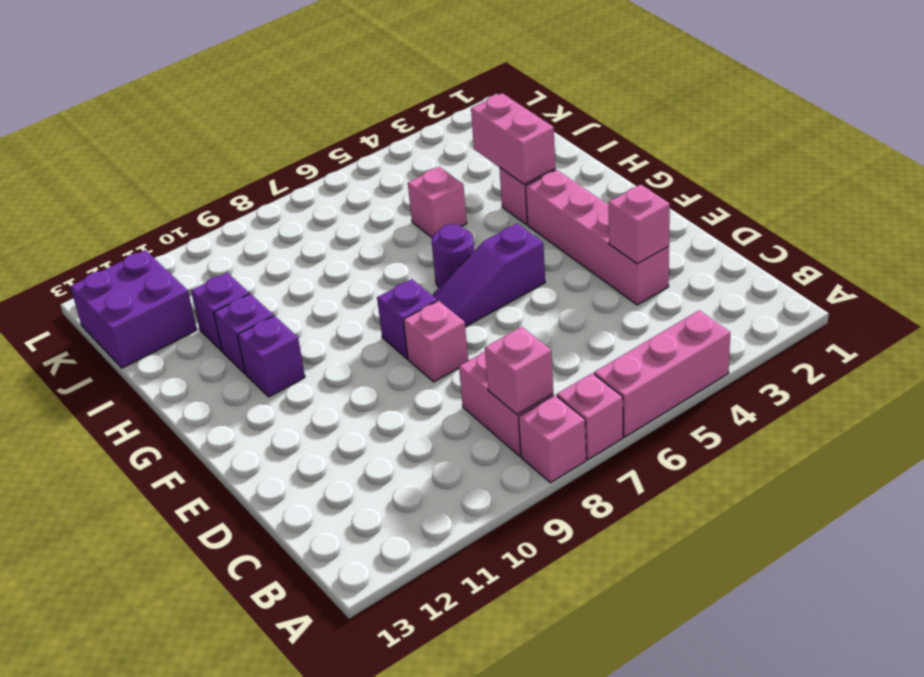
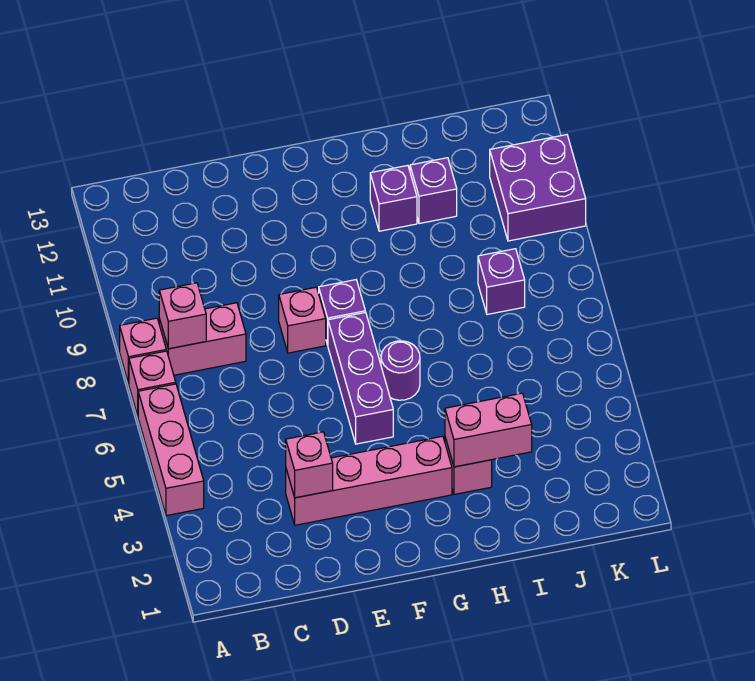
purple slope F5:F7 level 1 top 5 -> purple brick F5:F7 level 1
purple brick G11 level 1 -> purple brick J8 level 1
pink brick I5 level 1 -> none
purple brick J12:K13 level 1 -> purple brick K10:L11 level 1

